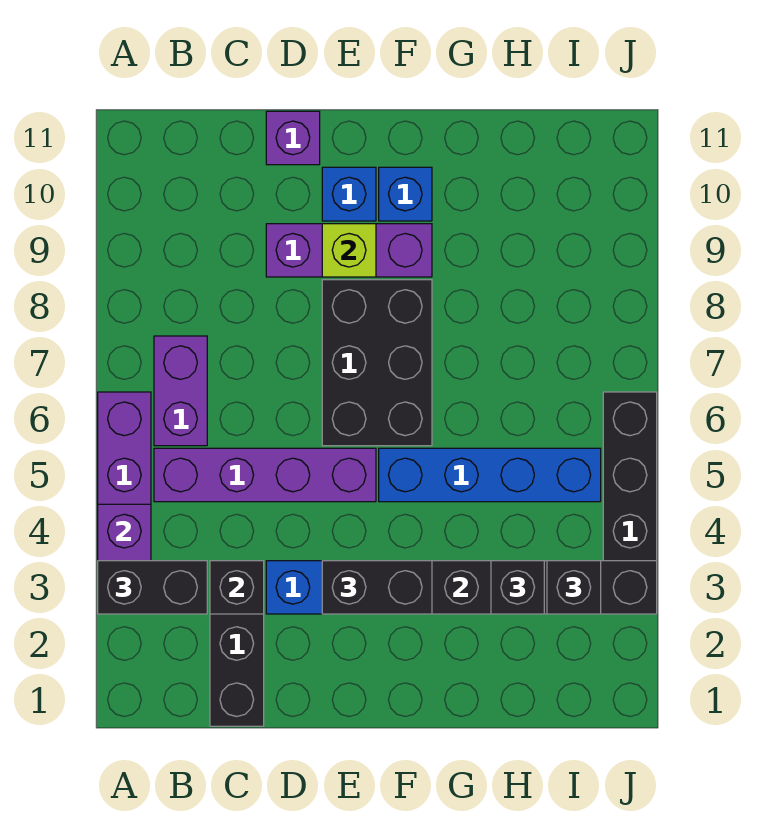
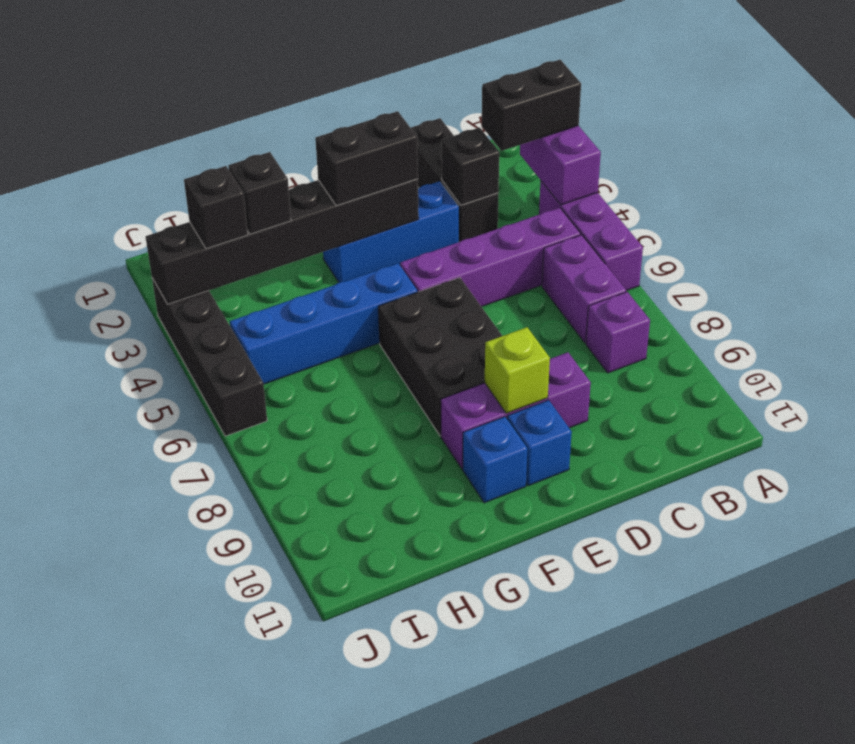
purple brick D11 level 1 -> purple brick B8 level 1

